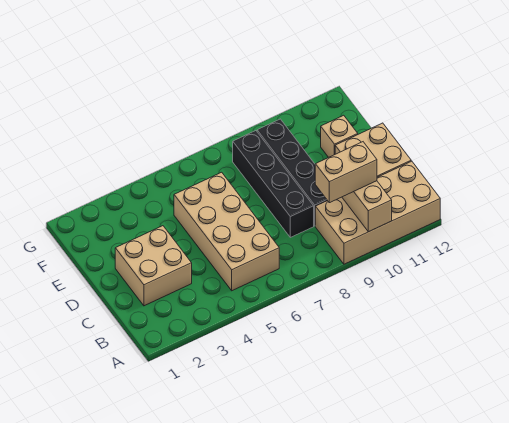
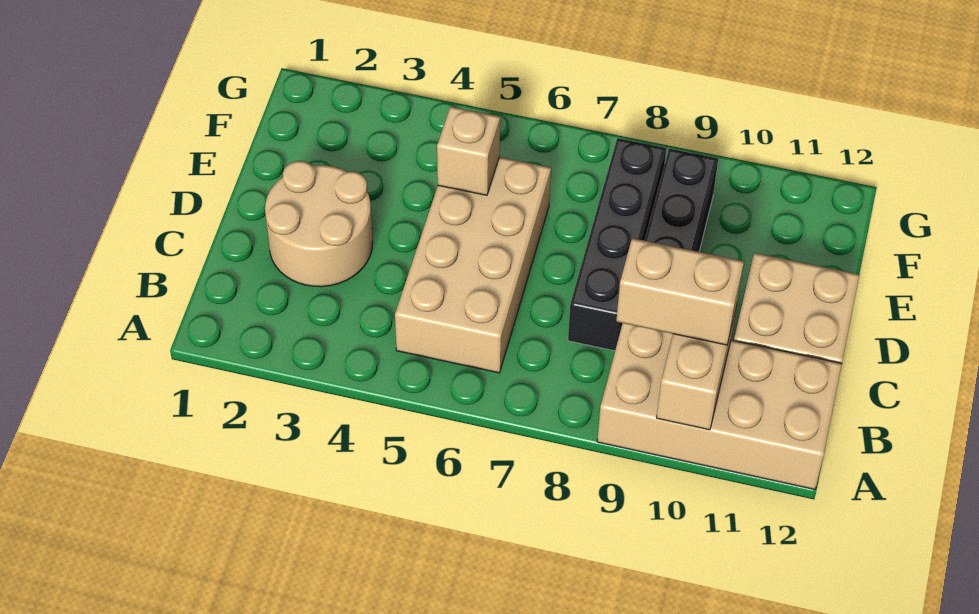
tan brick C2:D3 level 1 -> tan round brick C2:D3 level 1
tan brick E11 level 1 -> tan brick E5 level 2

